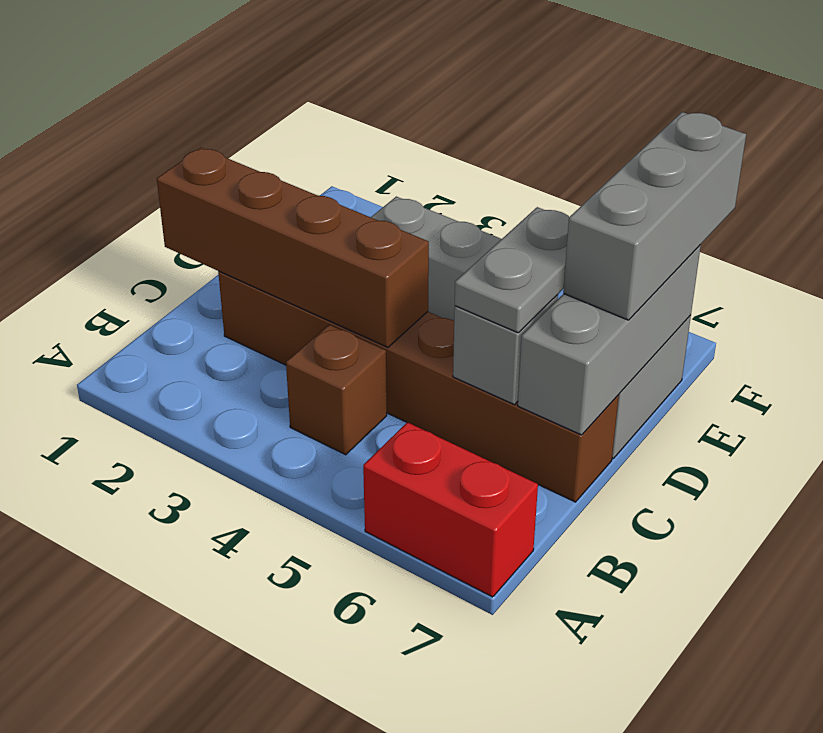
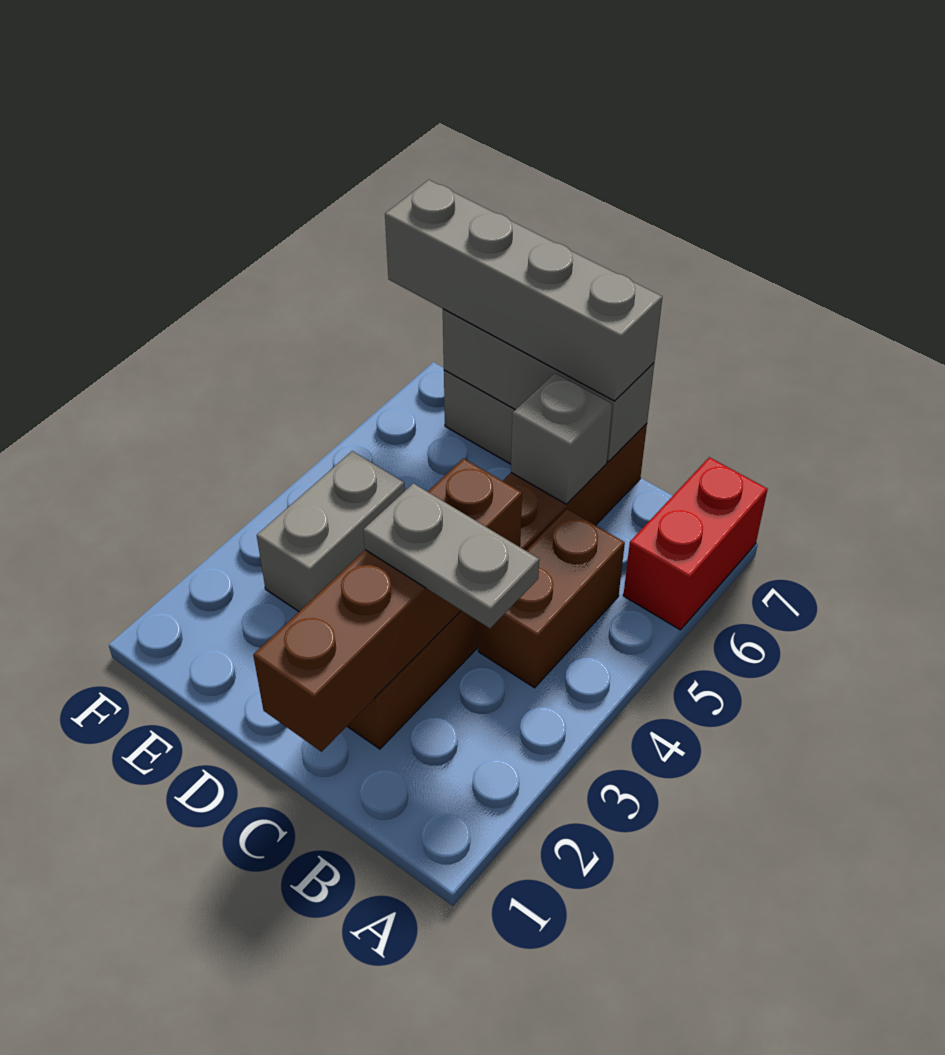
brown brick B4 level 1 -> brown brick B4:B5 level 1
grey plate C6:D6 level 3 -> grey plate B3:C3 level 3
grey brick D7:F7 level 3 -> grey brick C7:F7 level 3

